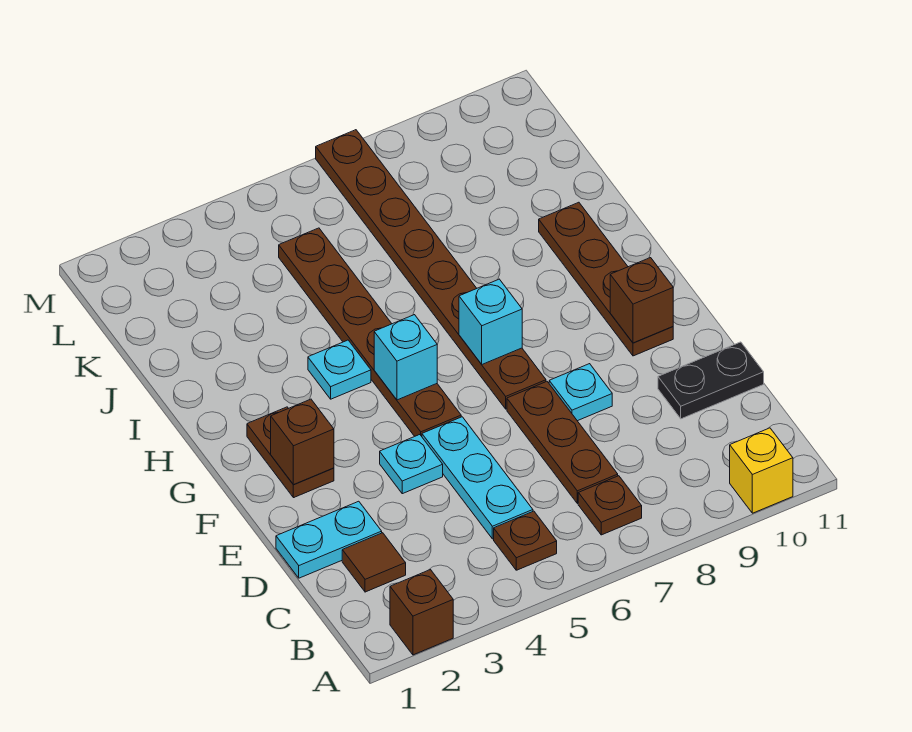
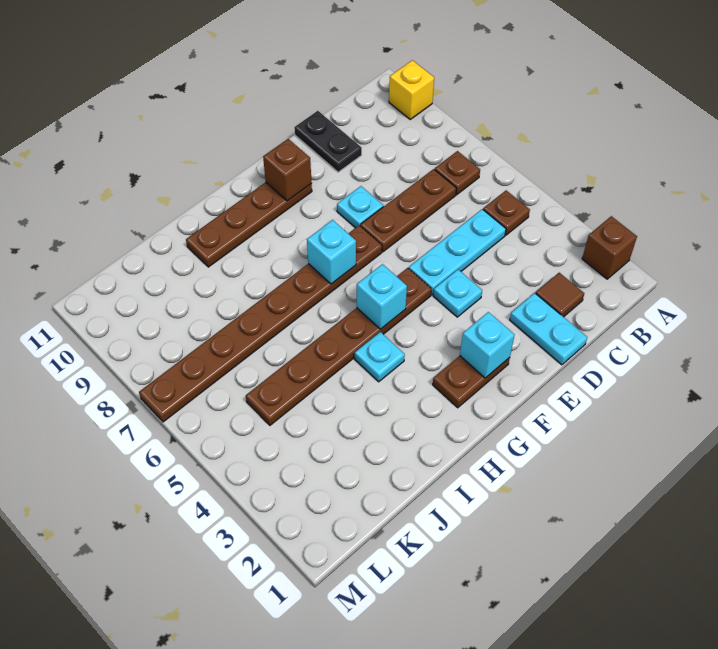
brown brick F2 level 2 -> cyan brick F2 level 2

